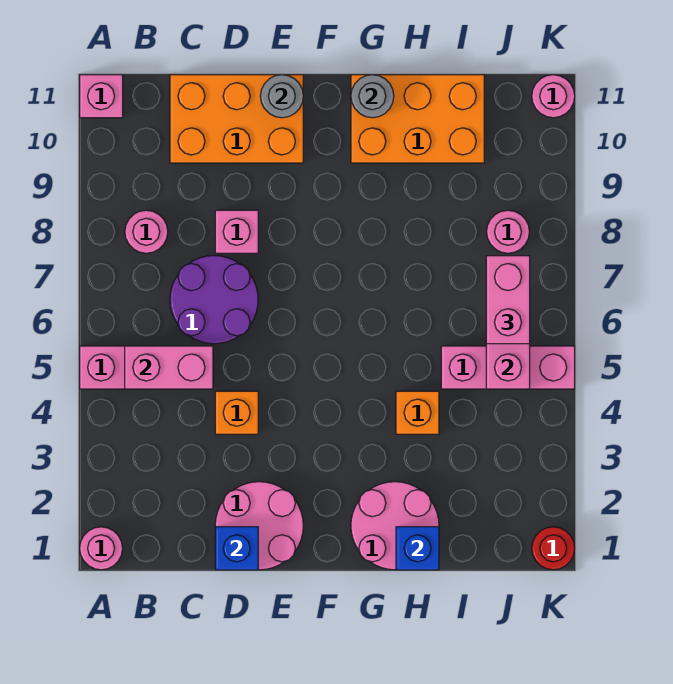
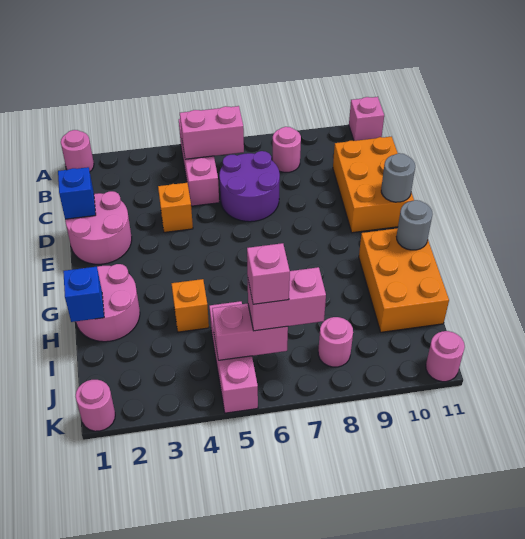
pink brick B5:C5 level 2 -> pink brick B5:B6 level 2
pink brick D8 level 1 -> pink brick J6 level 4
red round brick K1 level 1 -> pink round brick K1 level 1

